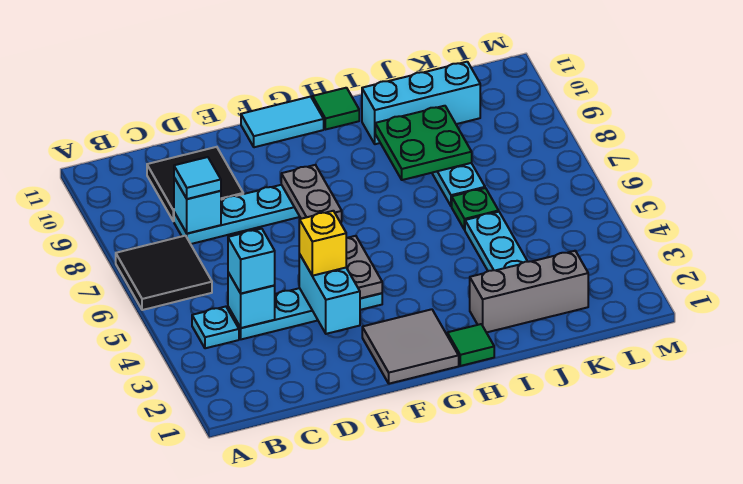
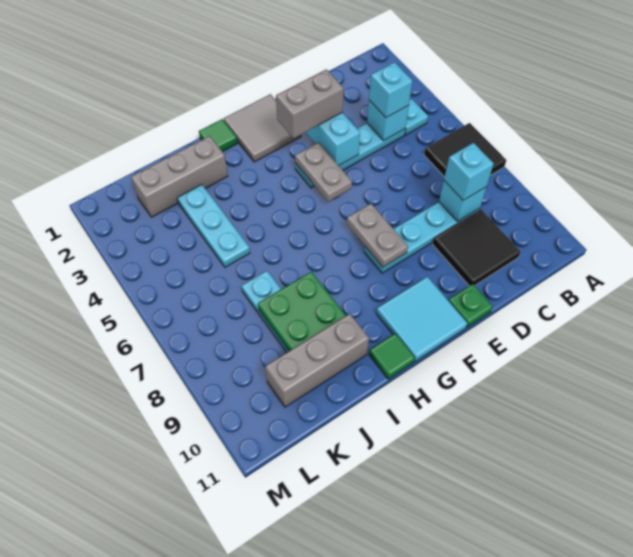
cyan tile C8 level 3 -> cyan brick C8 level 3
none -> grey brick E3:F3 level 3
yellow brick E4 level 3 -> none
cyan tile F11:G11 level 1 -> cyan tile F10:G11 level 1
cyan brick I10:K10 level 1 -> grey brick I10:K10 level 1
green plate J6 level 1 -> green plate E11 level 1

